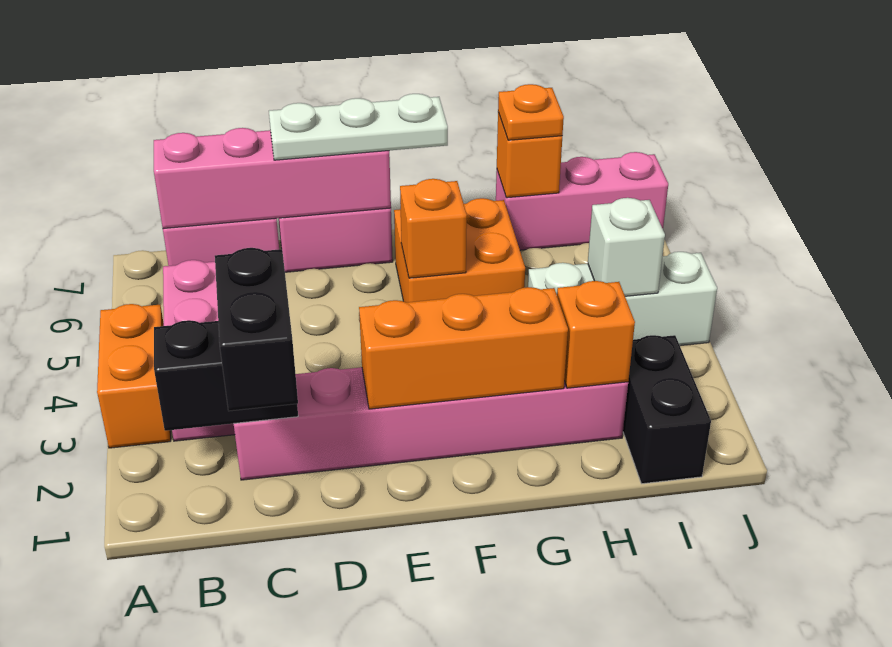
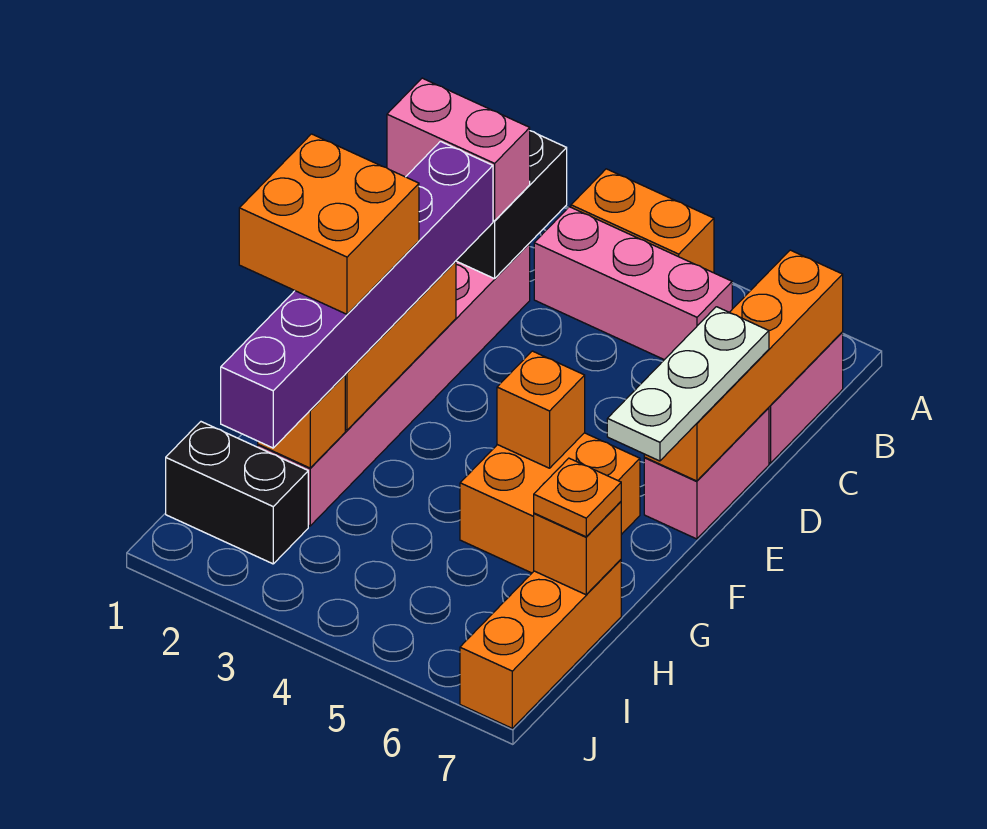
pink brick B7:E7 level 2 -> orange brick B7:E7 level 2
black brick C1:C2 level 3 -> pink brick C1:C2 level 3
none -> purple brick D2:I2 level 3
none -> orange brick F1:G2 level 4
white brick H4:J4 level 1 -> none
pink brick H7:J7 level 1 -> orange brick H7:J7 level 1
white brick I4 level 2 -> none

